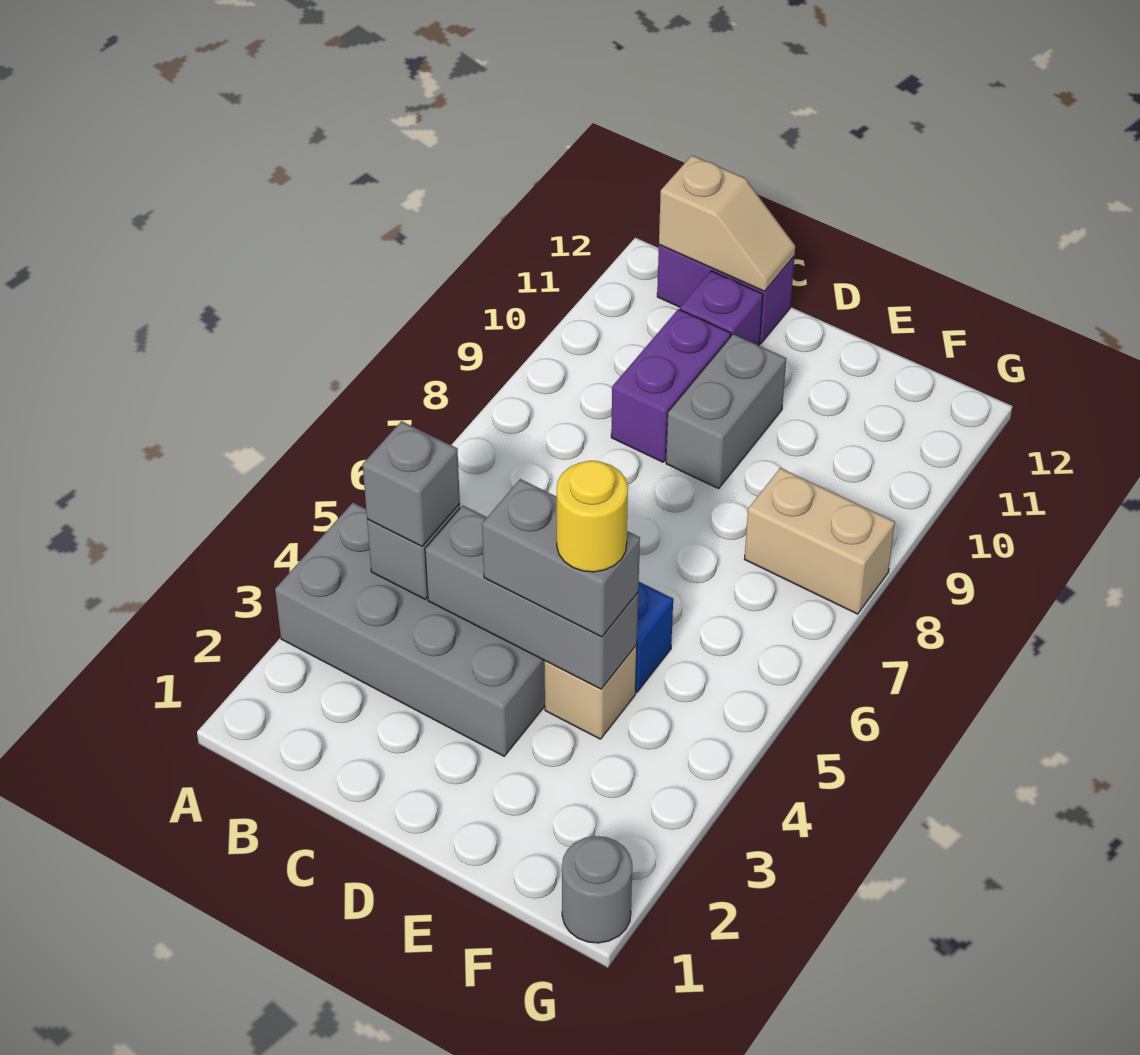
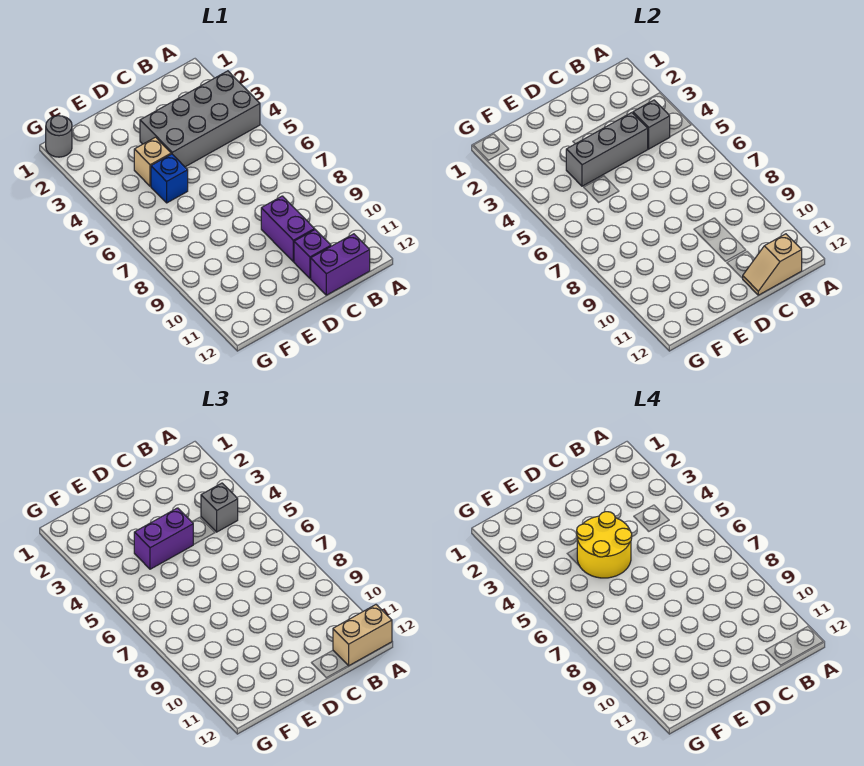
grey brick D4:E4 level 3 -> purple brick D4:E4 level 3
grey brick D9:D10 level 1 -> none
yellow round brick E4 level 4 -> yellow round brick D4:E5 level 4
tan brick F8:G8 level 1 -> tan brick A12:B12 level 3

